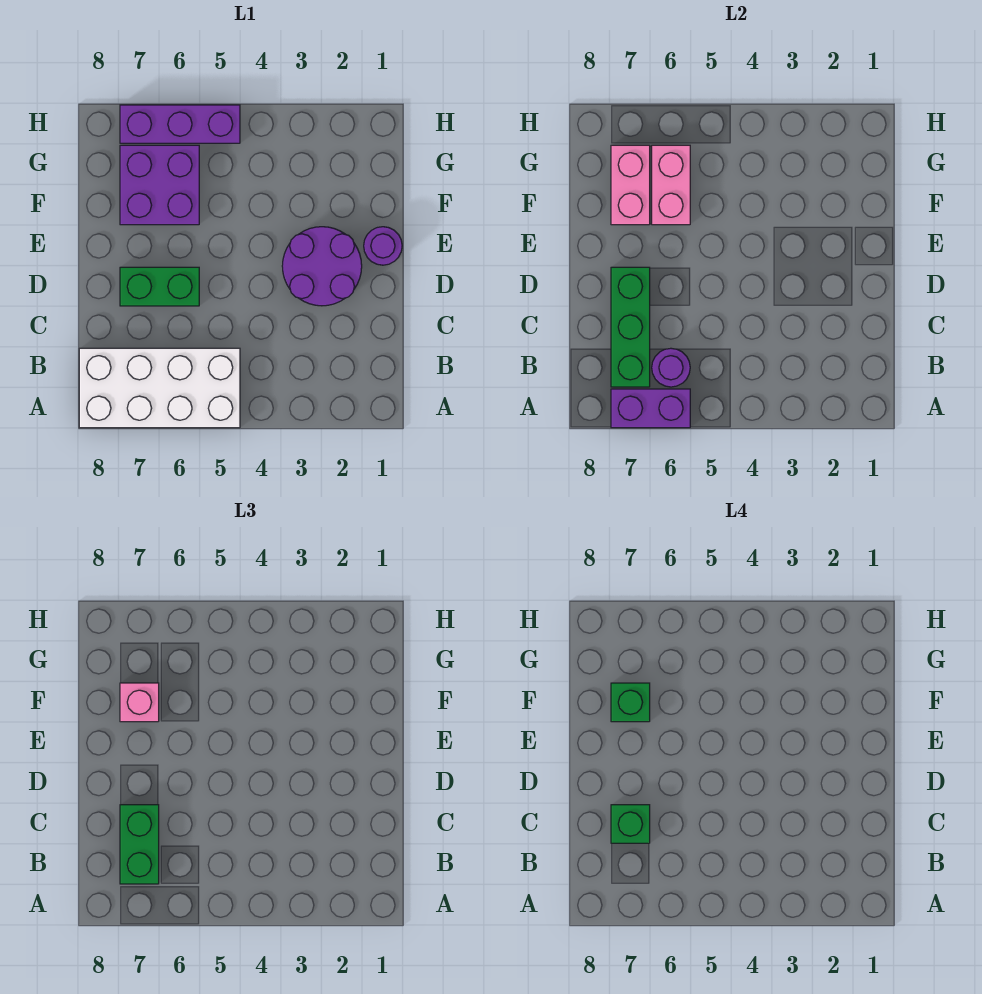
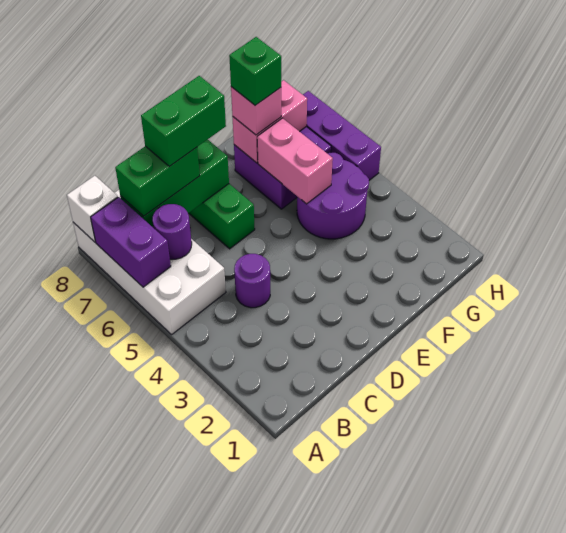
none -> white brick A8 level 2
green brick C7 level 4 -> green brick C7:D7 level 4
purple round brick D2:E3 level 1 -> purple round brick F4:G5 level 1
purple round brick E1 level 1 -> purple round brick C4 level 1
pink brick F6:G6 level 2 -> pink brick F5:F6 level 2

